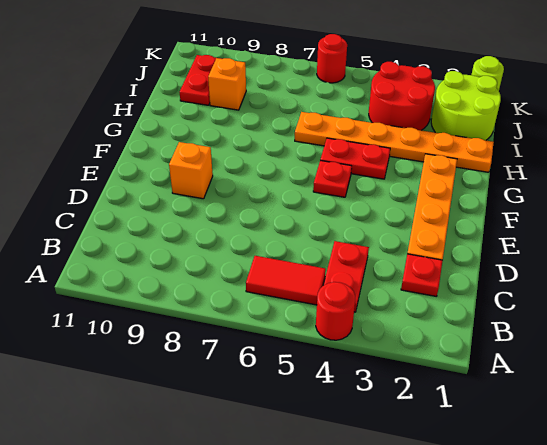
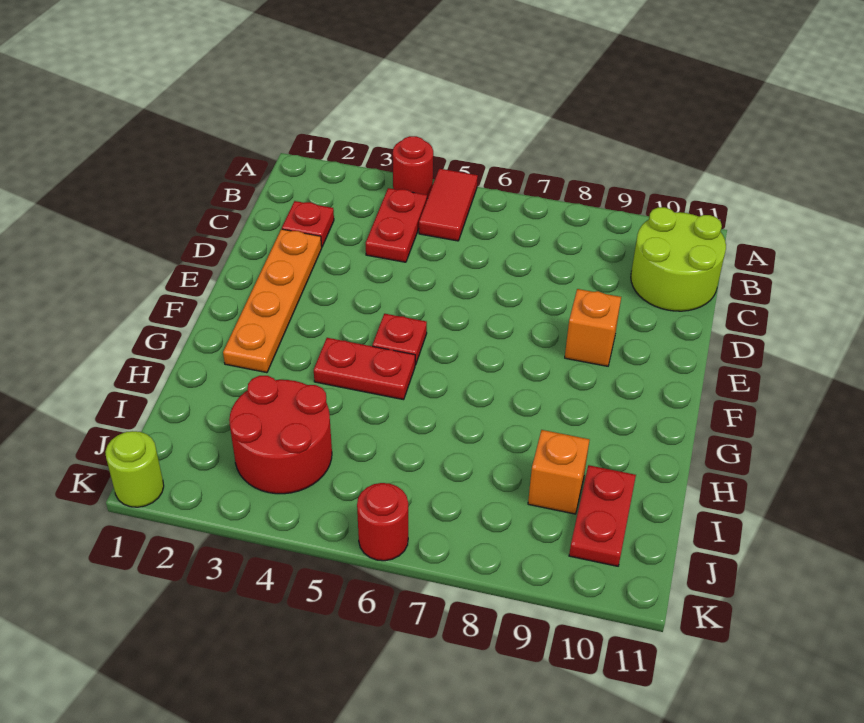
red tile B5:B6 level 1 -> red tile A5:B5 level 1
orange plate H1:H6 level 1 -> none
lime round brick I1:J2 level 1 -> lime round brick B10:C11 level 1

